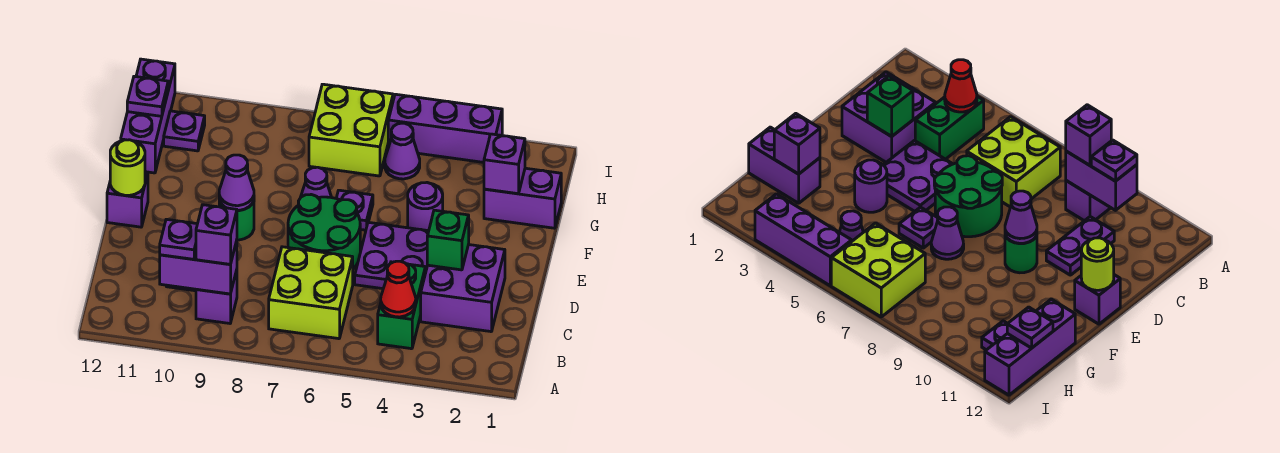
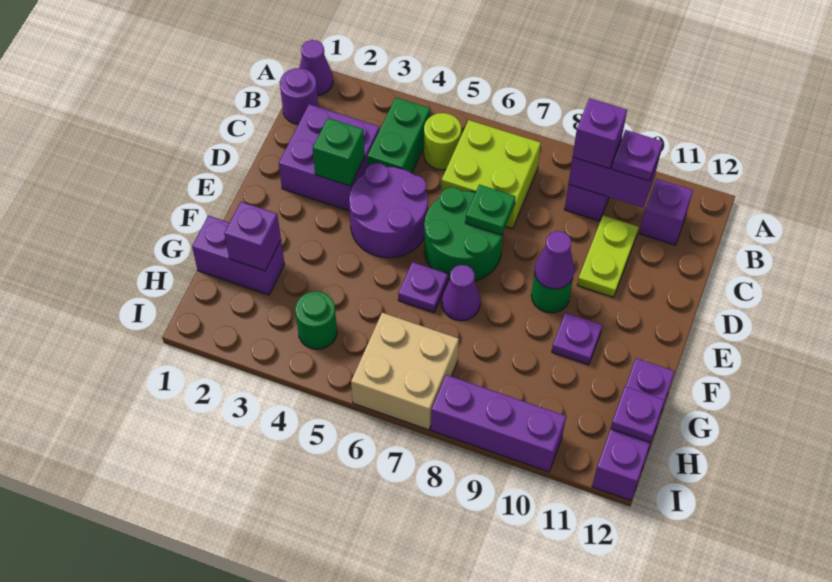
red cone B4 level 2 -> none
purple plate C10:D10 level 1 -> lime plate C10:D10 level 1
purple plate D4:E5 level 1 -> purple round brick D4:E5 level 1
none -> green plate D7 level 2
purple brick E12 level 1 -> purple brick B11 level 1
lime round brick E12 level 2 -> lime round brick B5 level 1
purple round brick F4 level 1 -> purple round brick B1 level 1
none -> green round brick H4 level 1
purple cone H5 level 1 -> purple cone A1 level 1
lime brick H6:I7 level 1 -> tan brick H6:I7 level 1
purple plate H11 level 1 -> purple plate F10 level 1
purple brick I3:I5 level 1 -> purple brick I8:I10 level 1

